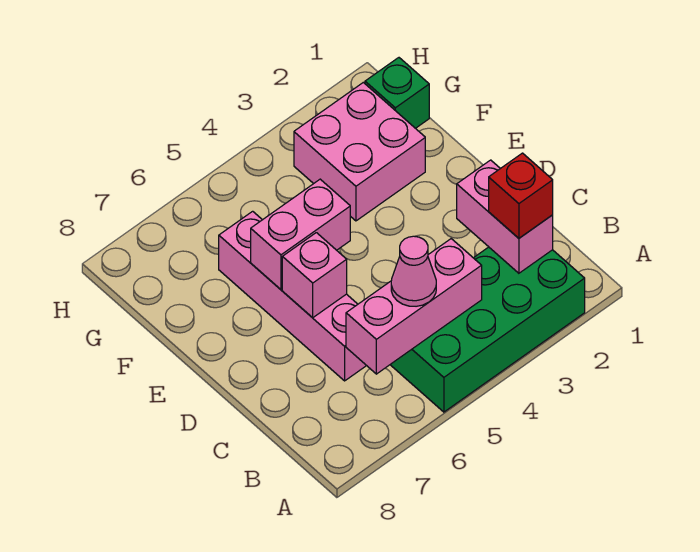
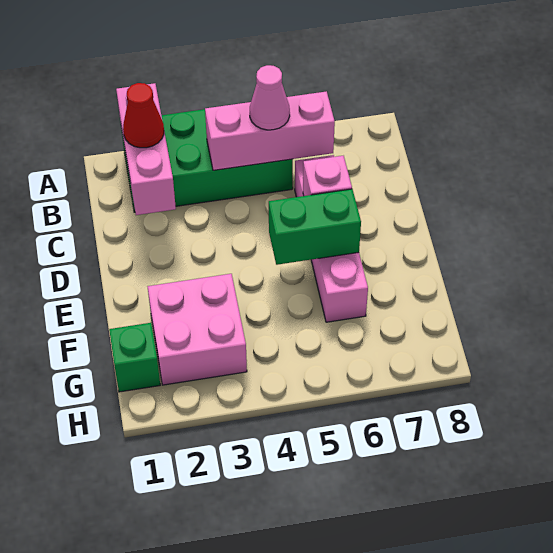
pink brick B2:C2 level 2 -> pink brick A2:C2 level 2
red brick B2 level 3 -> red cone B2 level 3
pink brick E5:E6 level 2 -> green brick E5:E6 level 2

